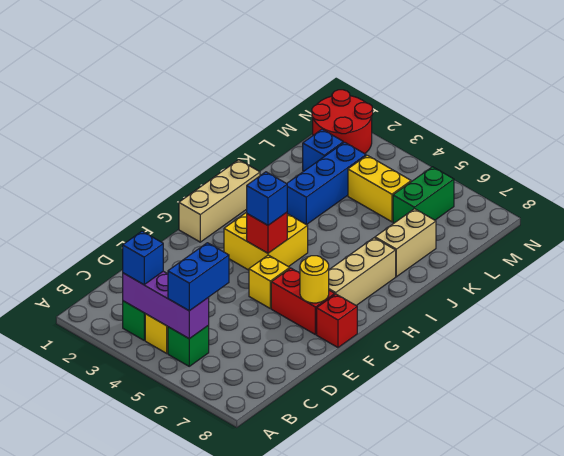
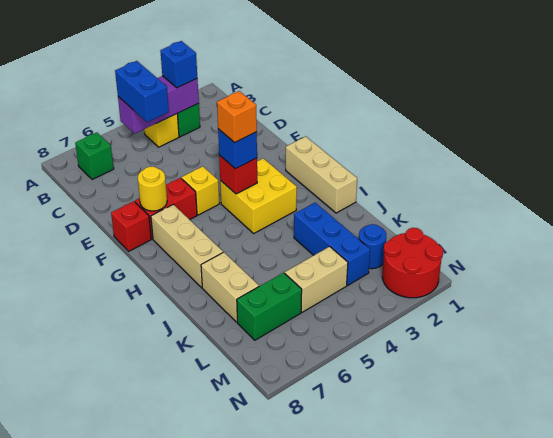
green brick B5 level 1 -> green brick B7 level 1
none -> orange brick G4 level 4
blue brick L2 level 1 -> blue round brick L2 level 1
yellow brick L4:L5 level 1 -> tan brick L4:L5 level 1
green brick L6:M6 level 1 -> green brick L6:L7 level 1

